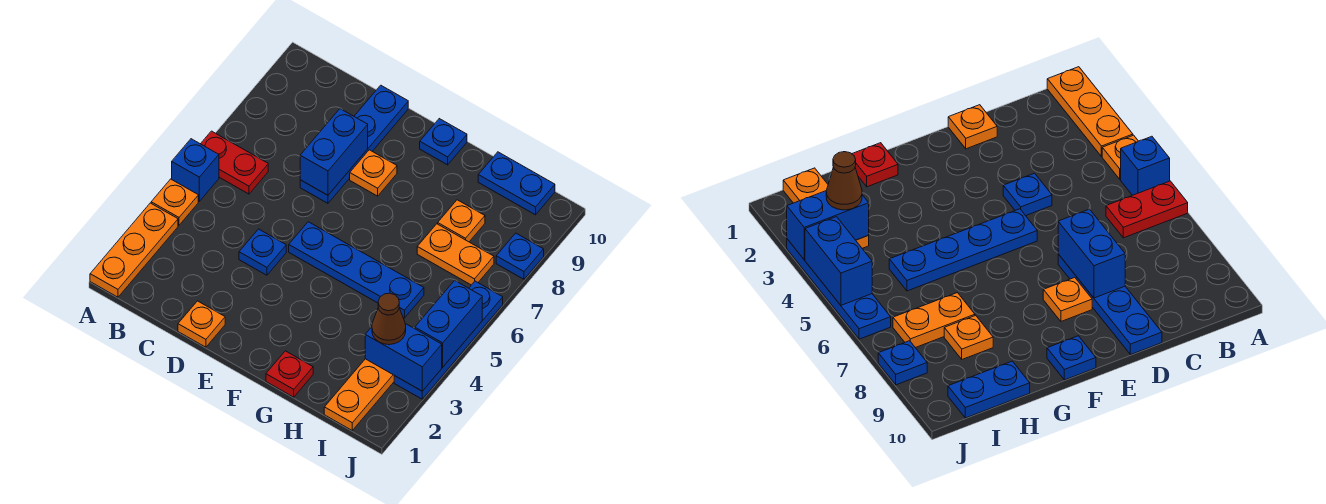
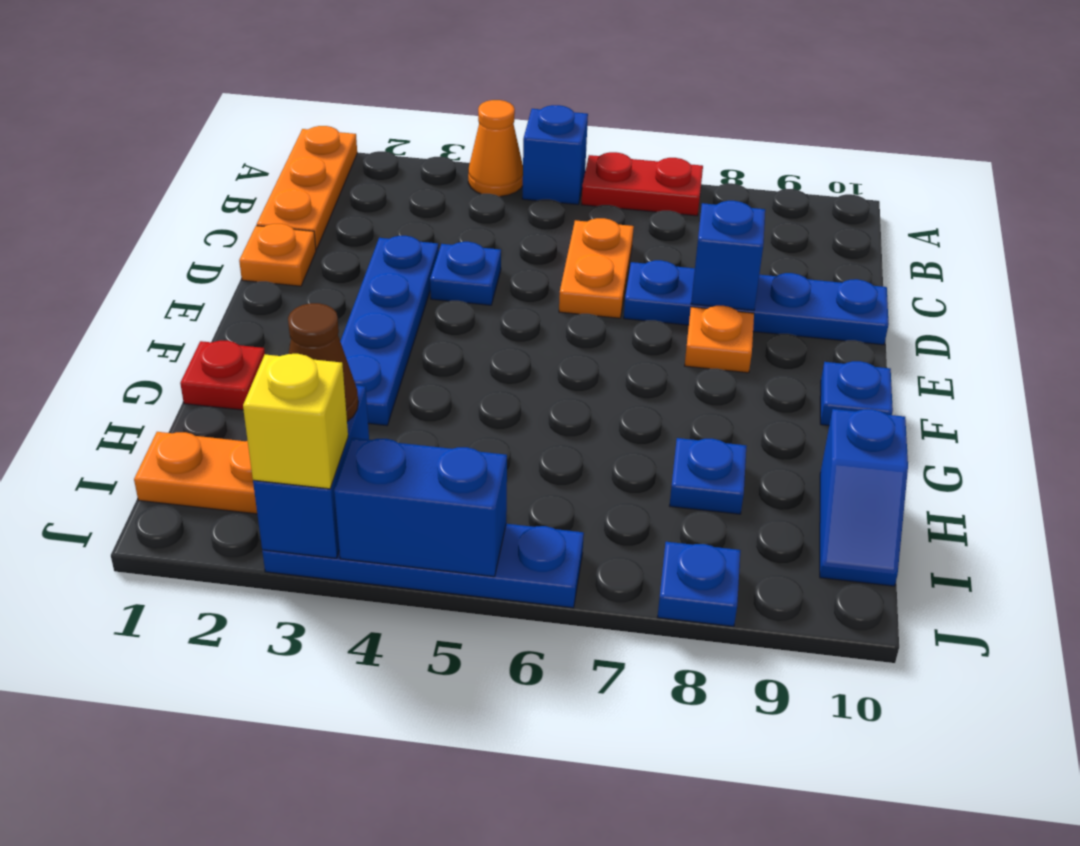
orange plate A1:A3 level 1 -> orange plate A1:C1 level 1
orange plate A4 level 1 -> orange cone A4 level 1
red plate A6:B6 level 1 -> red plate A6:A7 level 1
blue brick D7:D8 level 2 -> blue brick D8 level 2
blue plate E5:H5 level 1 -> blue plate D3:G3 level 1
orange plate H7:I7 level 1 -> orange plate C6:D6 level 1
orange plate H8 level 1 -> blue plate H8 level 1
blue plate H10:I10 level 1 -> blue slope H10:I10 level 1 top H
none -> yellow brick J3 level 3

